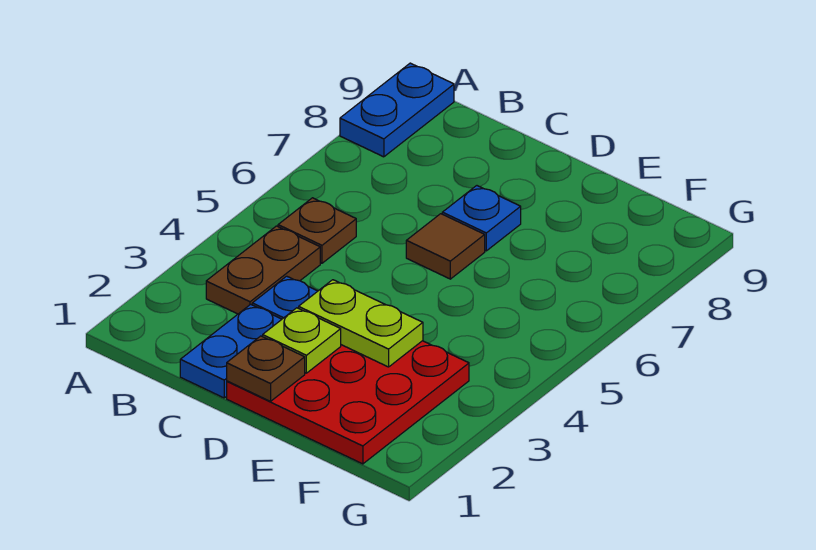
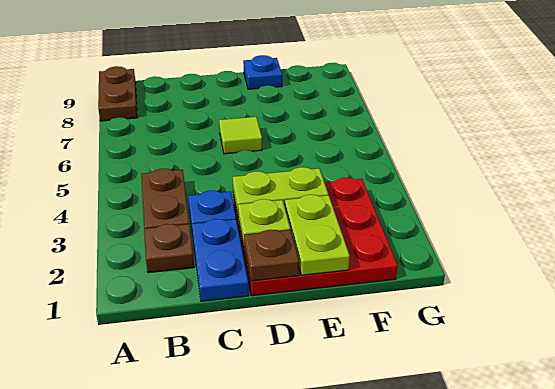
blue plate A8:A9 level 1 -> brown plate A8:A9 level 1
brown plate B5 level 1 -> brown plate B2 level 1
brown tile D6 level 1 -> lime tile D6 level 1
blue plate D7 level 1 -> blue plate E9 level 1
none -> lime plate E1:E2 level 2

